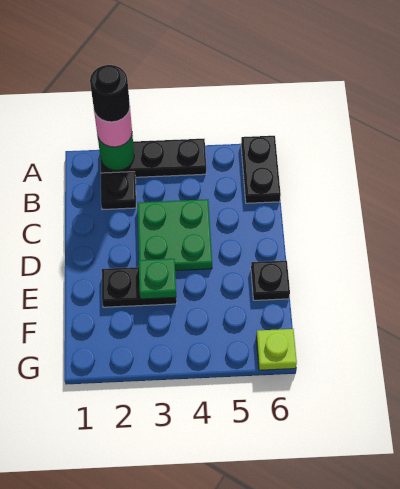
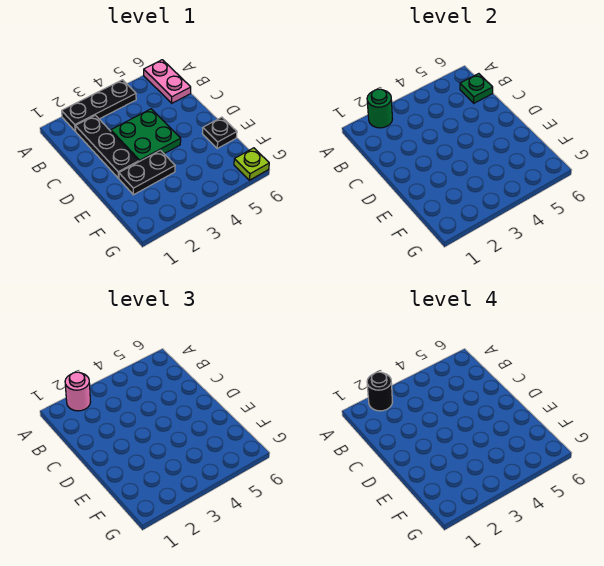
black plate A6:B6 level 1 -> pink plate A6:B6 level 1
black plate B2 level 1 -> black plate B2:D2 level 1
green plate E3 level 2 -> green plate B6 level 2

